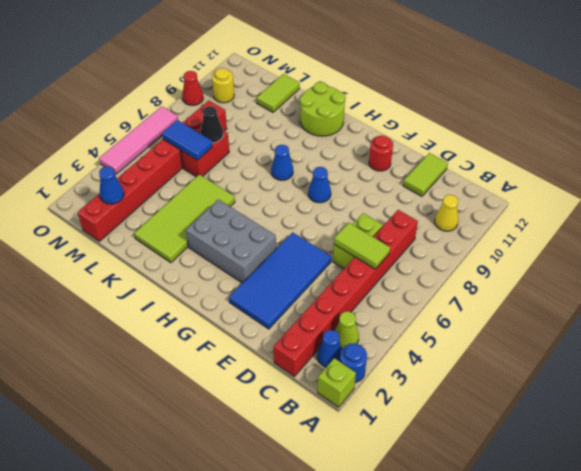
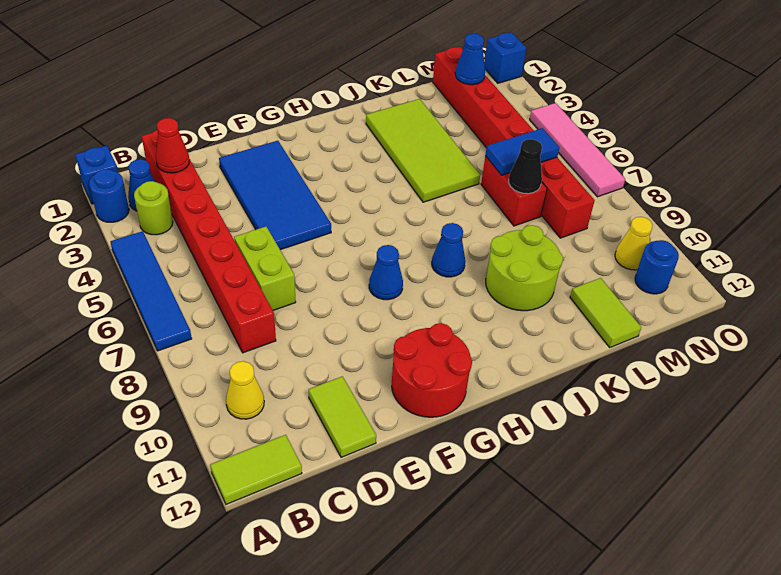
lime brick A1 level 1 -> blue brick A1 level 1
none -> blue tile A4:A7 level 1
lime cone B3 level 1 -> lime round brick B3 level 1
lime tile C6:D6 level 2 -> lime tile A12:B12 level 1
red round brick F11 level 1 -> red round brick F11:G12 level 1
grey brick G3:I4 level 1 -> none
lime round brick I11:J12 level 1 -> lime round brick J9:K10 level 1
yellow round brick N10 level 1 -> yellow cone N10 level 1
none -> blue round brick N11 level 1
none -> blue brick O1 level 1
red cone O9 level 1 -> red cone C2 level 2

